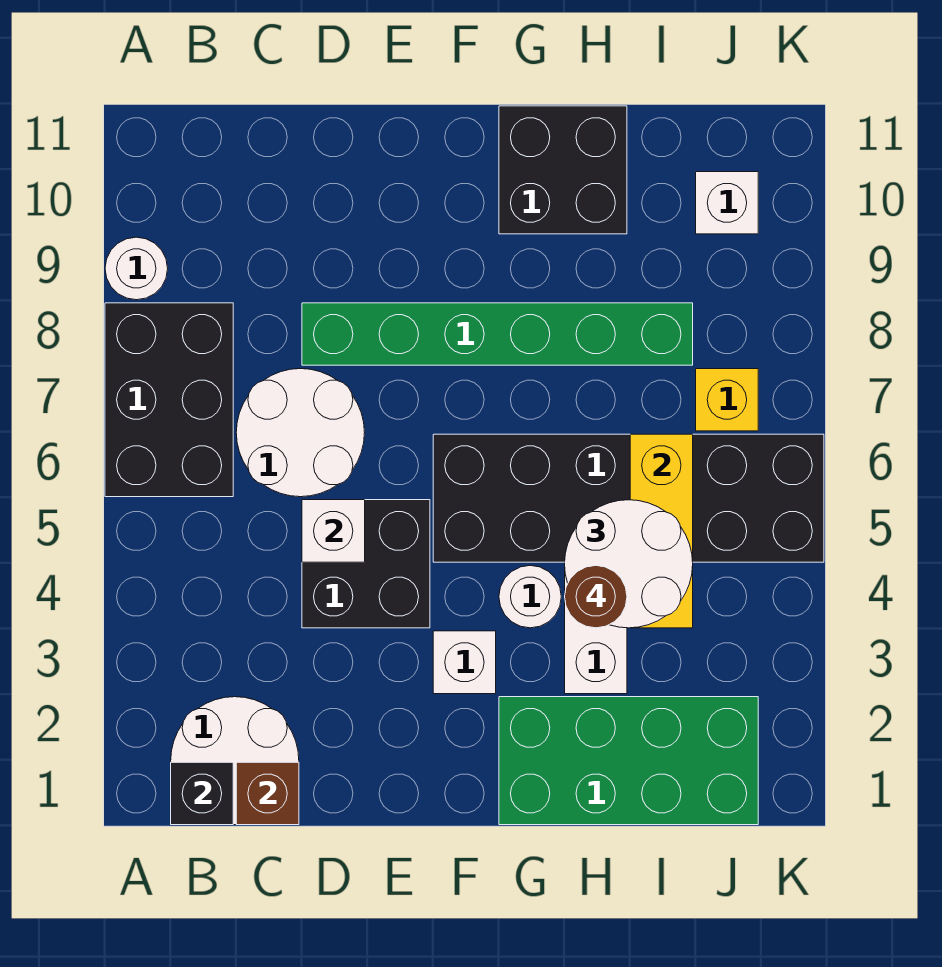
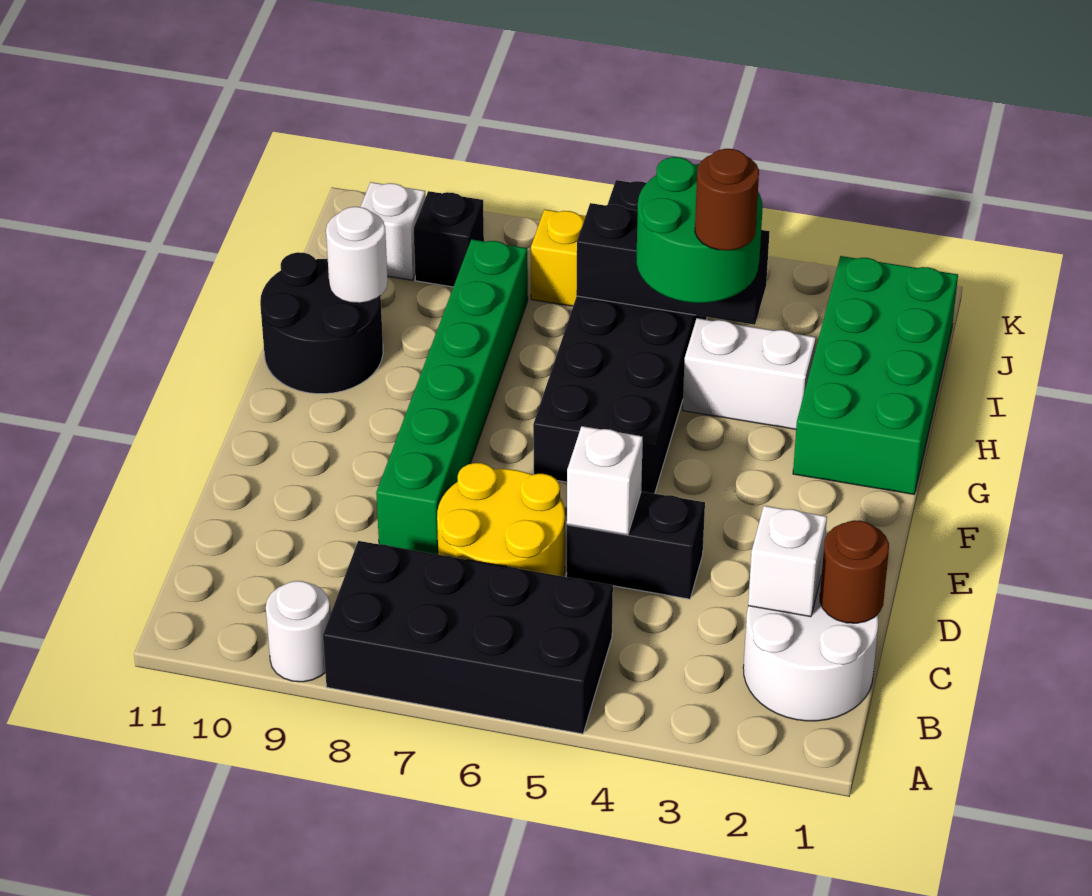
black brick A6:B8 level 1 -> black brick A5:B8 level 1
black brick B1 level 2 -> black brick J9 level 1
brown brick C1 level 2 -> brown round brick C1 level 2
white round brick C6:D7 level 1 -> yellow round brick C6:D7 level 1
black brick D4:E5 level 1 -> black brick D4:D5 level 1
white brick F3 level 1 -> white brick C2 level 2
white round brick G4 level 1 -> white round brick H10 level 2
black brick G10:H11 level 1 -> black round brick G10:H11 level 1
white round brick H4:I5 level 3 -> green round brick H4:I5 level 3
yellow brick I4:I6 level 2 -> black brick I4:I6 level 2

